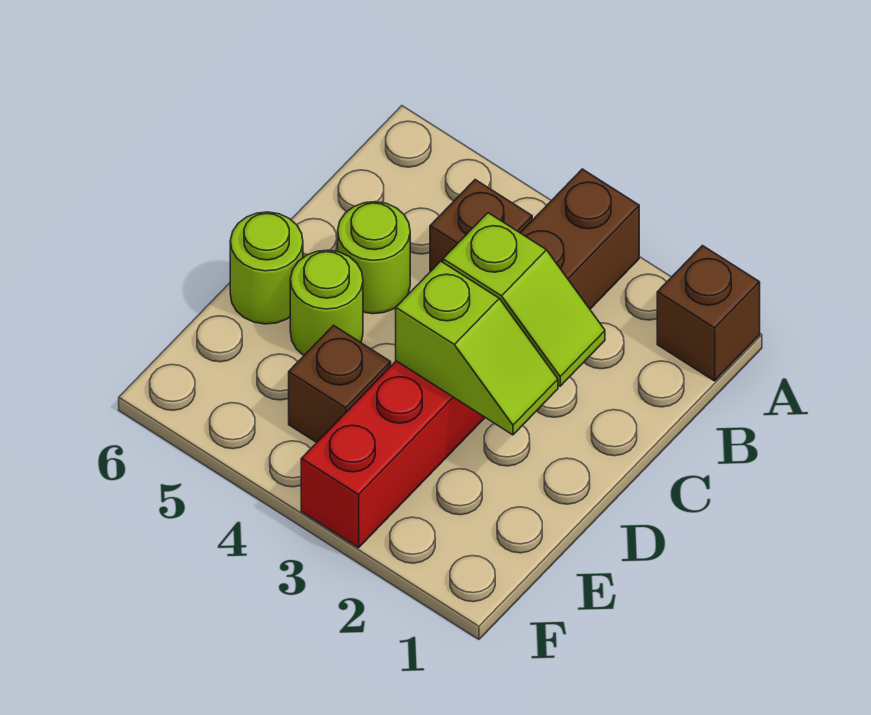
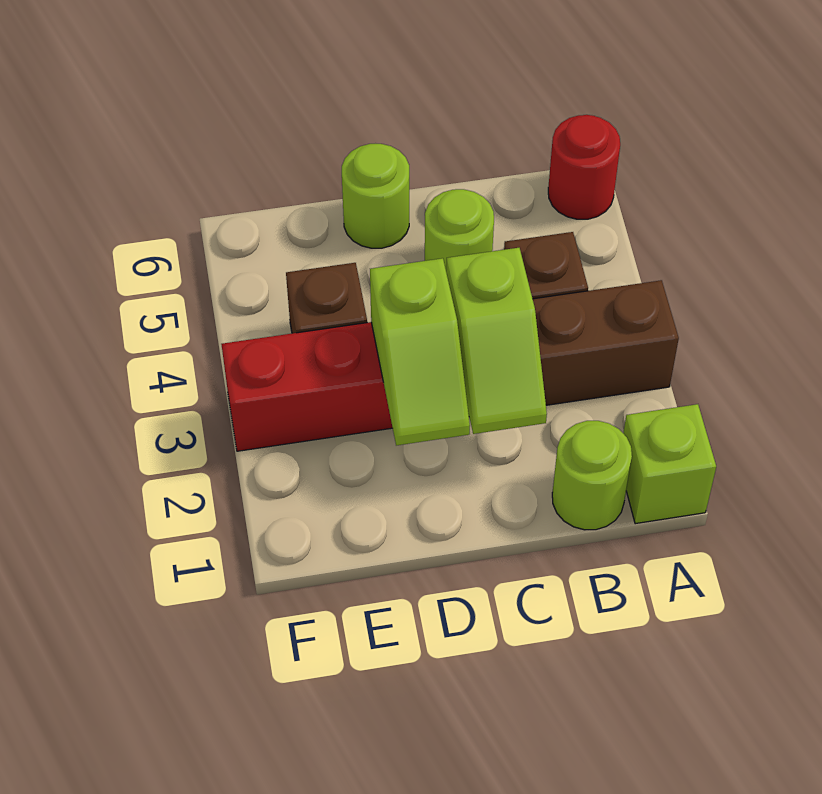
brown brick A1 level 1 -> lime brick A1 level 1
none -> red round brick A6 level 1
lime round brick D5 level 1 -> lime round brick B1 level 1

